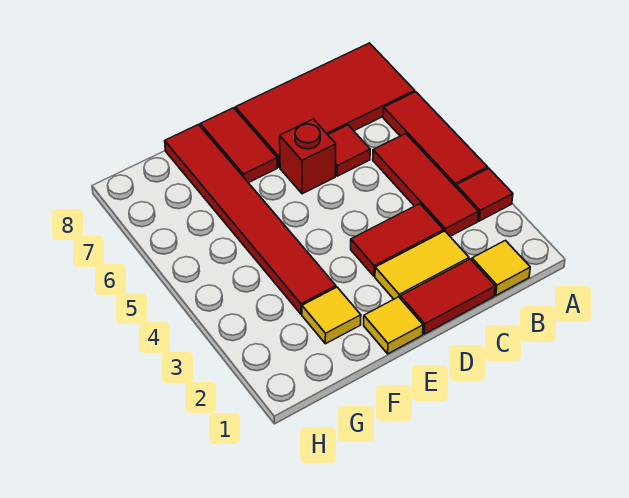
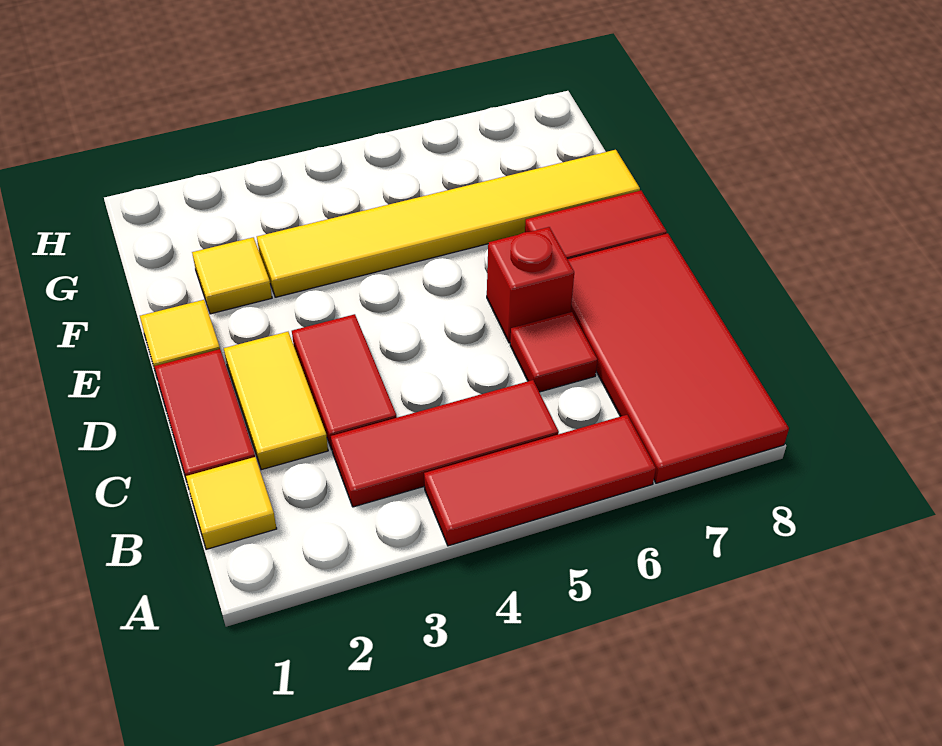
red tile A3 level 1 -> none
red tile F3:F8 level 1 -> yellow tile F3:F8 level 1

